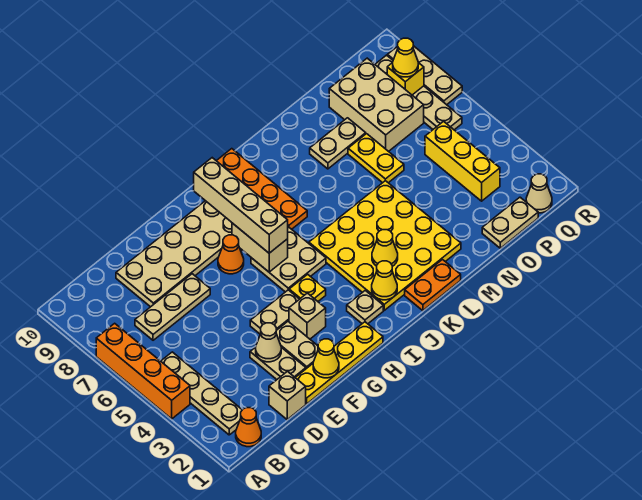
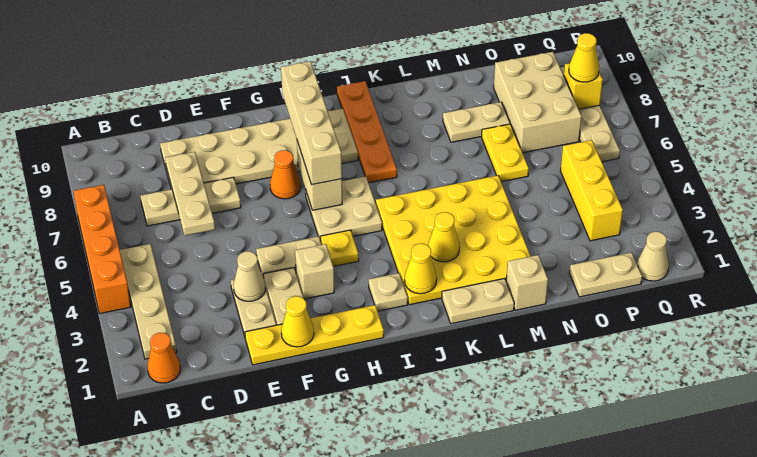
tan brick D1 level 1 -> tan brick M1 level 1
orange plate K1:L1 level 1 -> tan plate K1:L1 level 1
tan plate R7:R9 level 1 -> tan plate D6:D8 level 2

